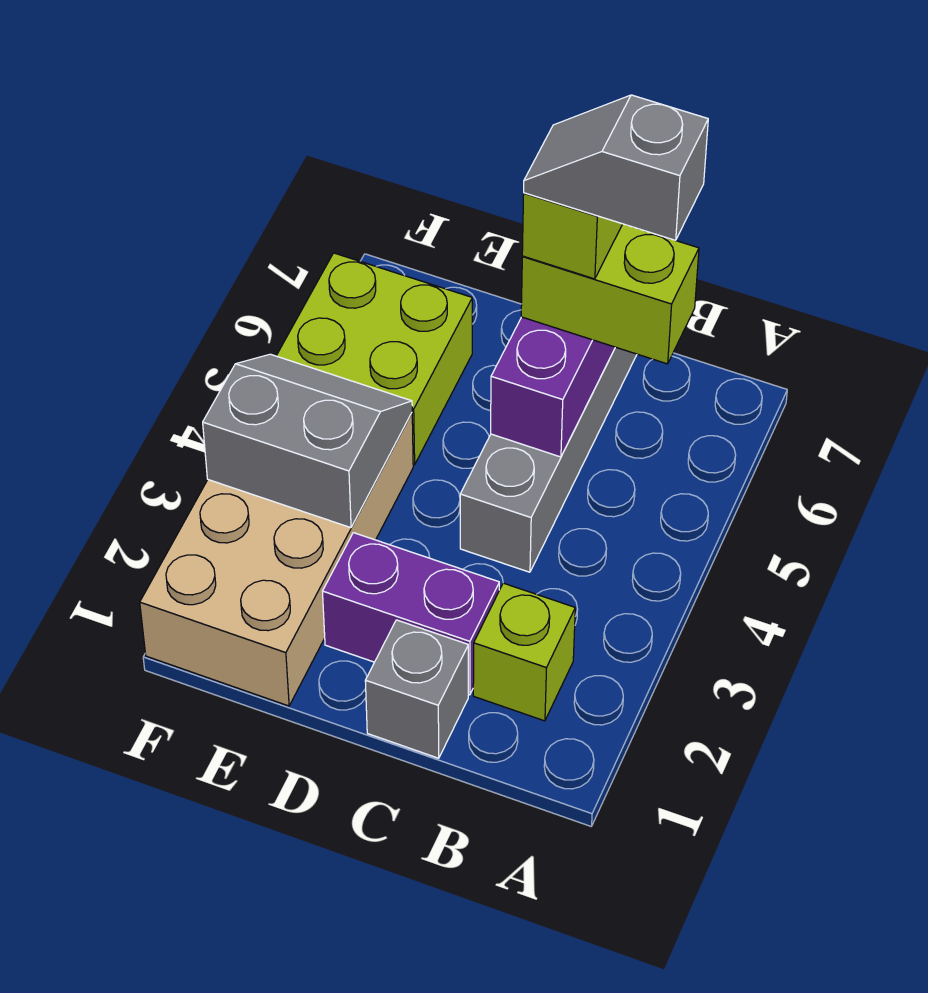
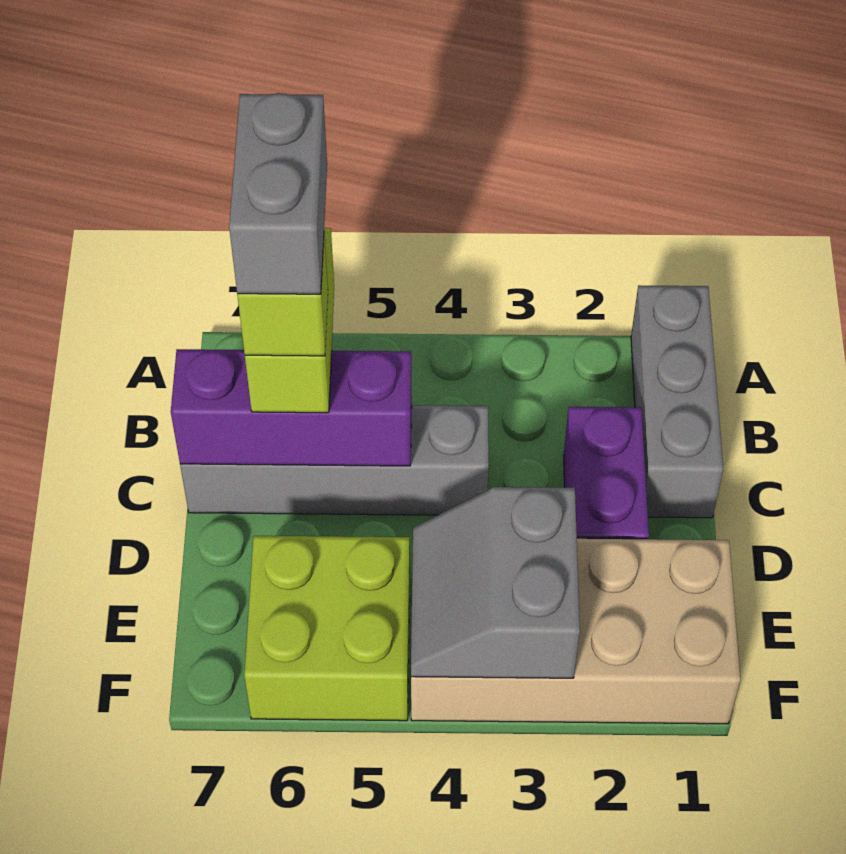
lime brick B2 level 1 -> none
grey slope B6:C6 level 5 top B -> grey brick B6:C6 level 5
grey brick C1 level 1 -> grey brick A1:C1 level 1

